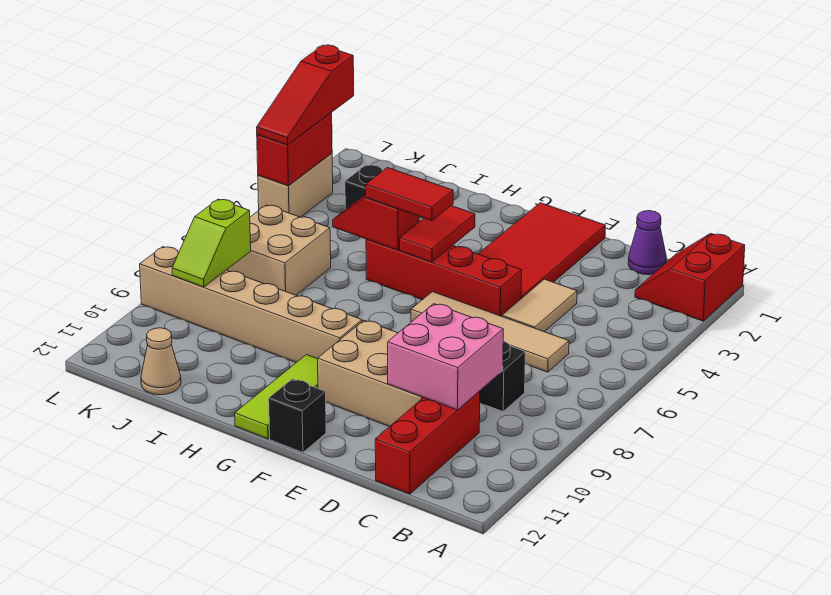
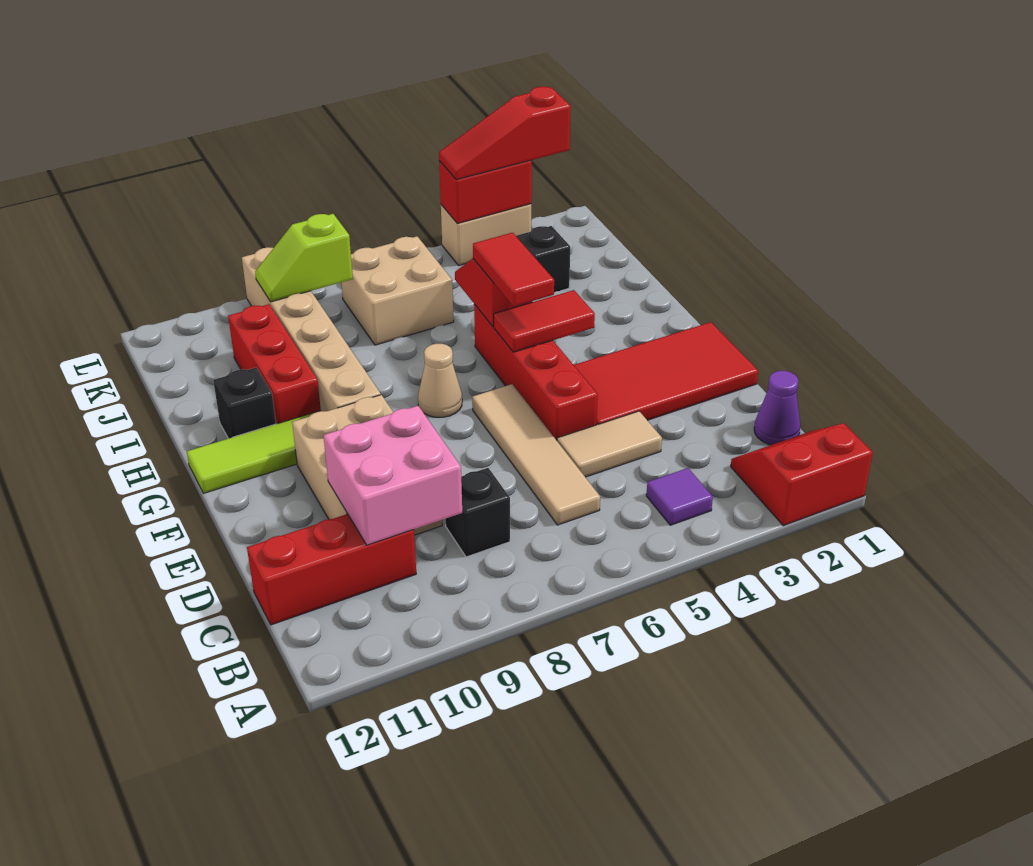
none -> purple tile B4 level 1
black brick F12 level 1 -> black brick H11 level 1
none -> red brick H10:J10 level 1
tan cone J12 level 1 -> tan cone G7 level 1

